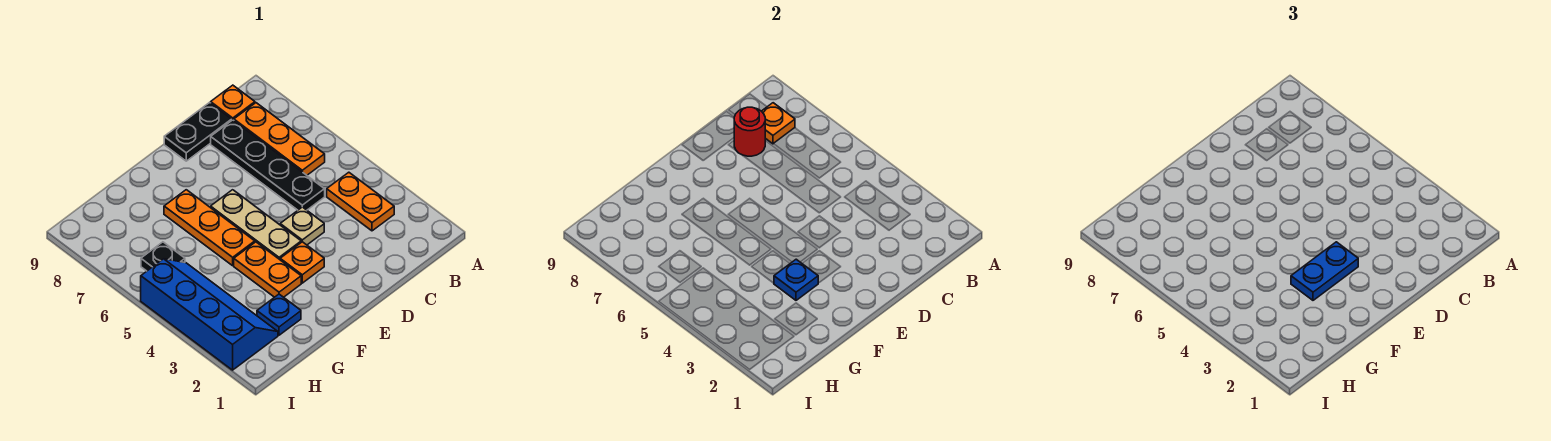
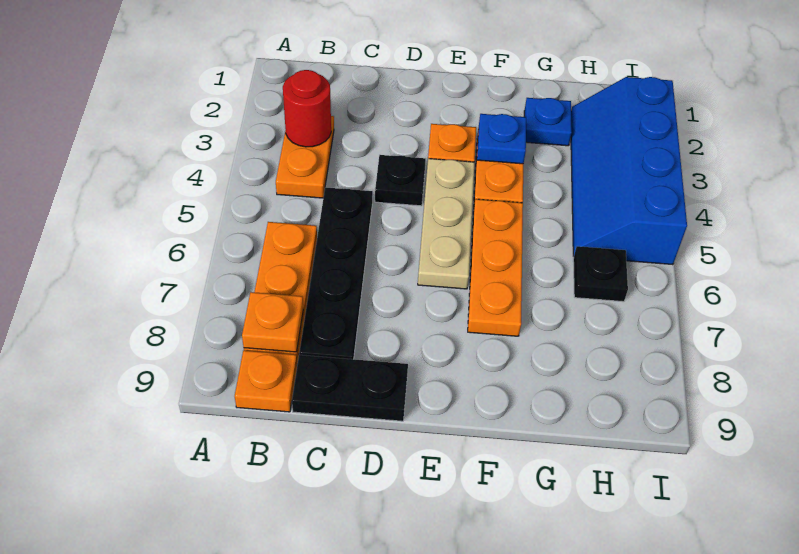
red round brick C8 level 2 -> red round brick B3 level 2
tan plate D4 level 1 -> black plate D4 level 1
blue plate E3:F3 level 3 -> none

